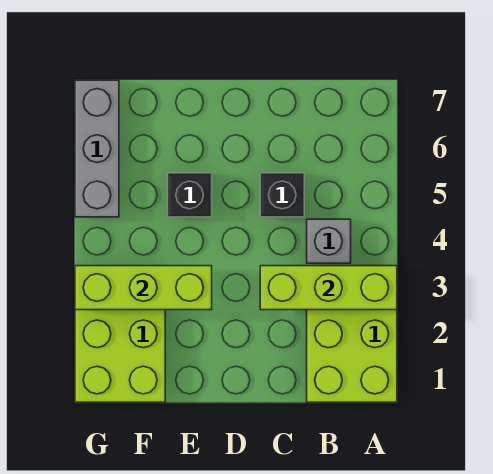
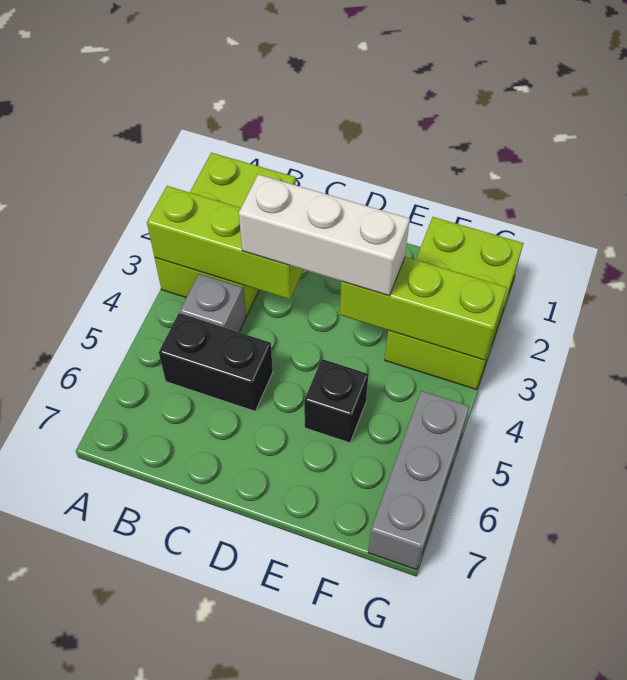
none -> white brick C3:E3 level 3
black brick C5 level 1 -> black brick B5:C5 level 1

